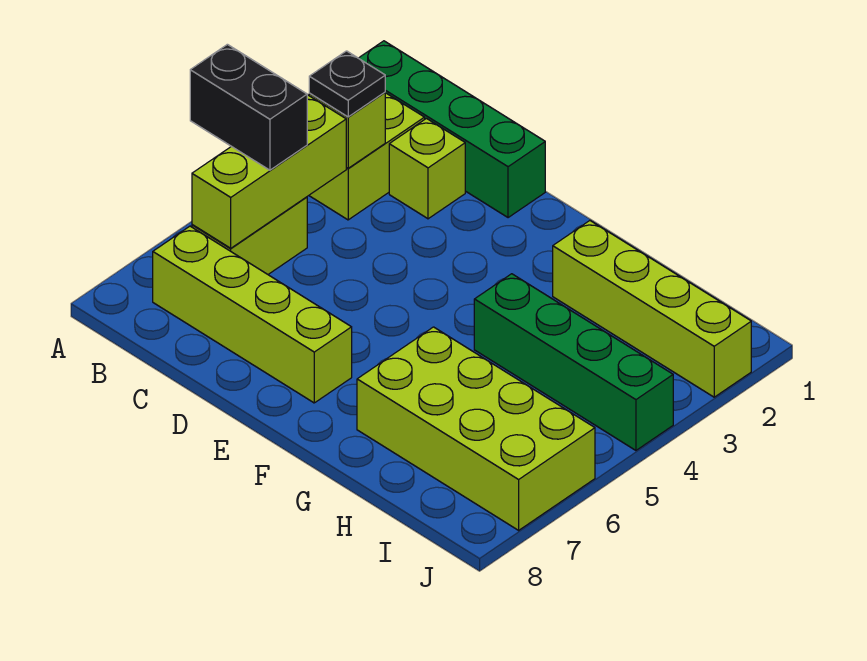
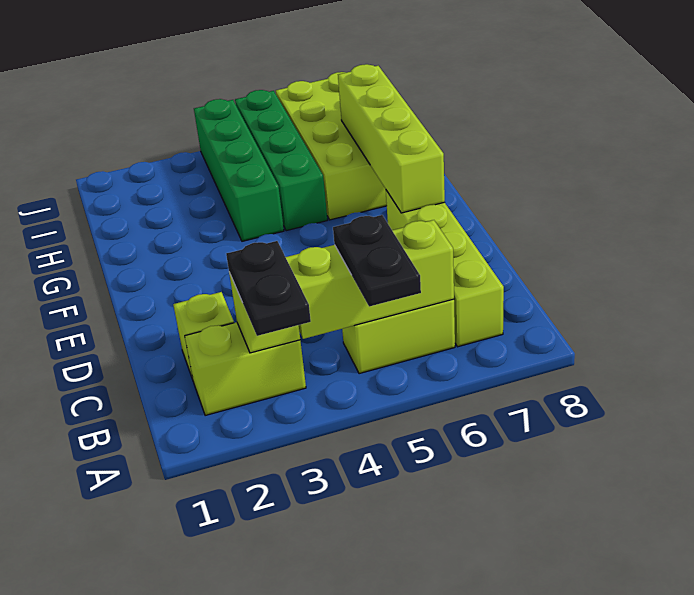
green brick A1:D1 level 1 -> green brick G5:J5 level 1
black brick A5:B5 level 3 -> black plate A5:B5 level 3
black plate B3 level 3 -> black plate A3:B3 level 3
lime brick G2:J2 level 1 -> lime brick E7:H7 level 2

